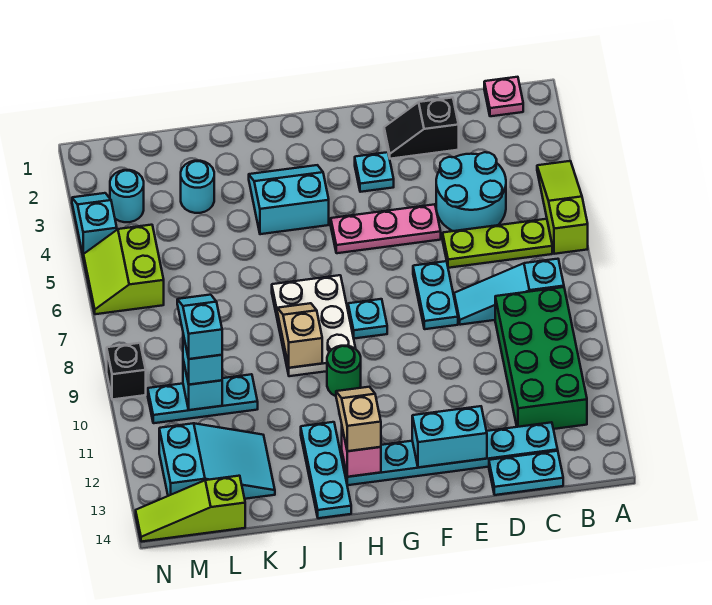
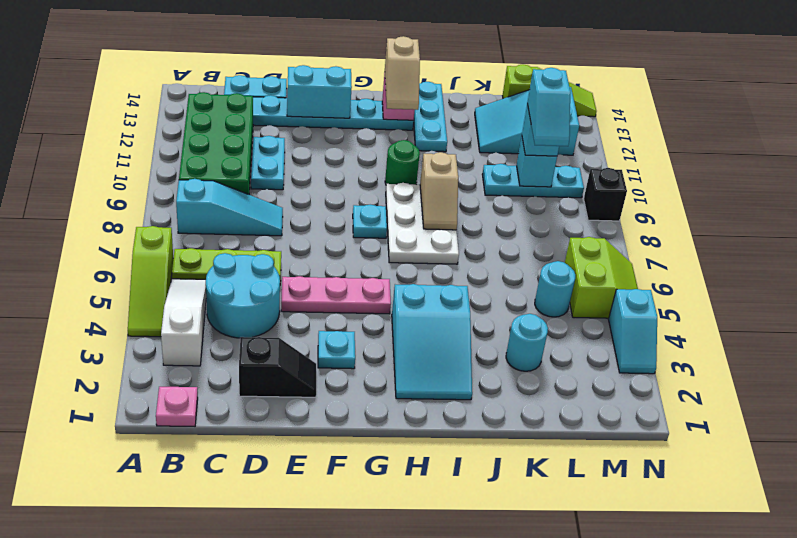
none -> white slope B3:B5 level 1 top 3
cyan plate E7:E8 level 1 -> cyan plate D10:D11 level 1
cyan slope H3:I4 level 1 top 4 -> cyan slope H2:I4 level 1 top 4
cyan round brick M3 level 1 -> cyan round brick L5 level 1

